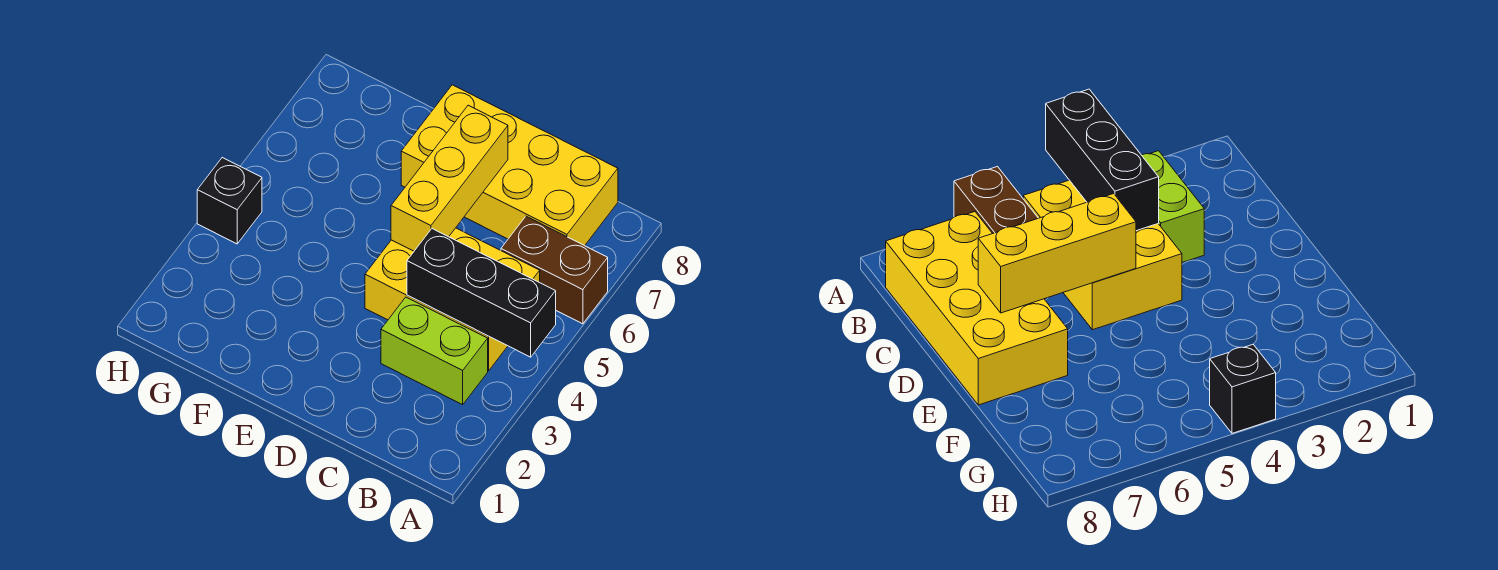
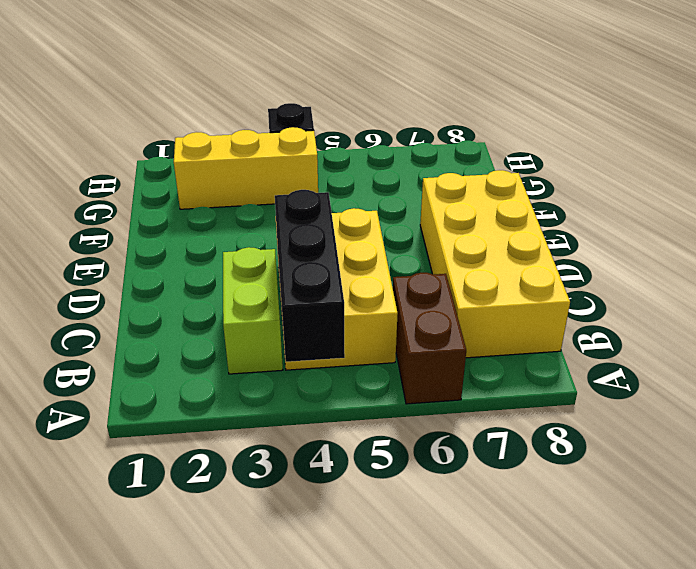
yellow brick D5:D7 level 2 -> yellow brick G2:G4 level 1

